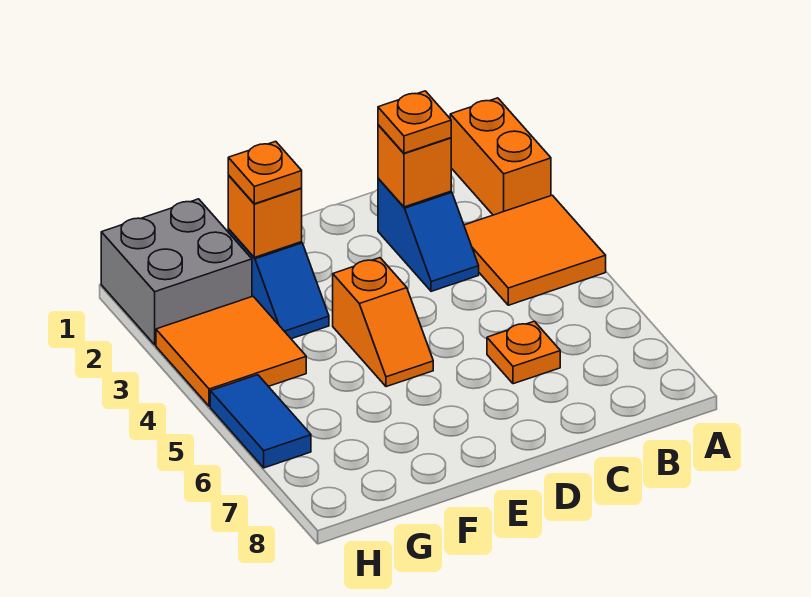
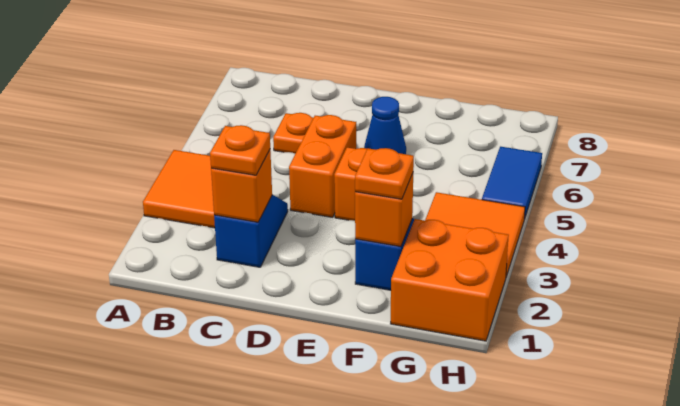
orange brick A1:A2 level 1 -> orange brick D4:D5 level 1
none -> blue cone E6 level 1
grey brick G1:H2 level 1 -> orange brick G1:H2 level 1

